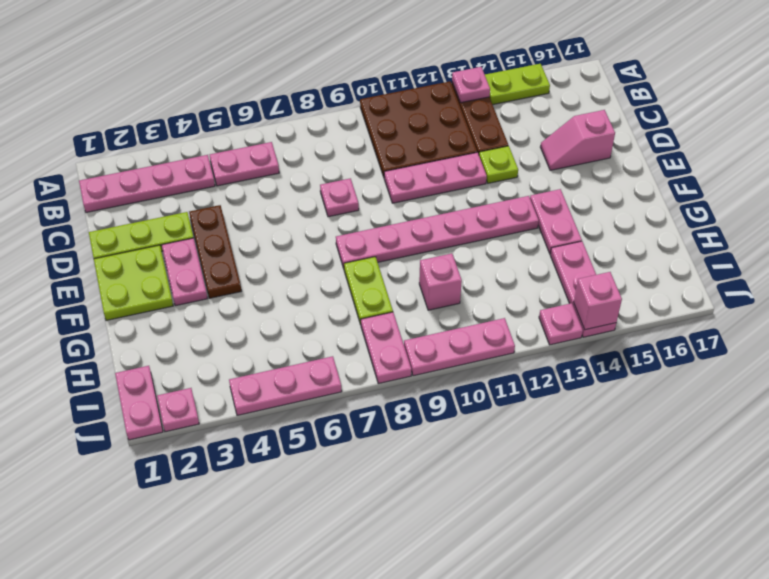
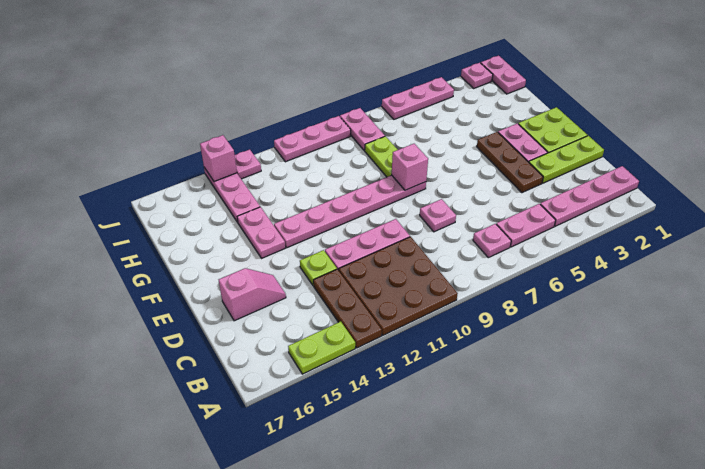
pink plate A13 level 2 -> pink plate B7 level 1
pink brick H10 level 1 -> pink brick F8 level 2

